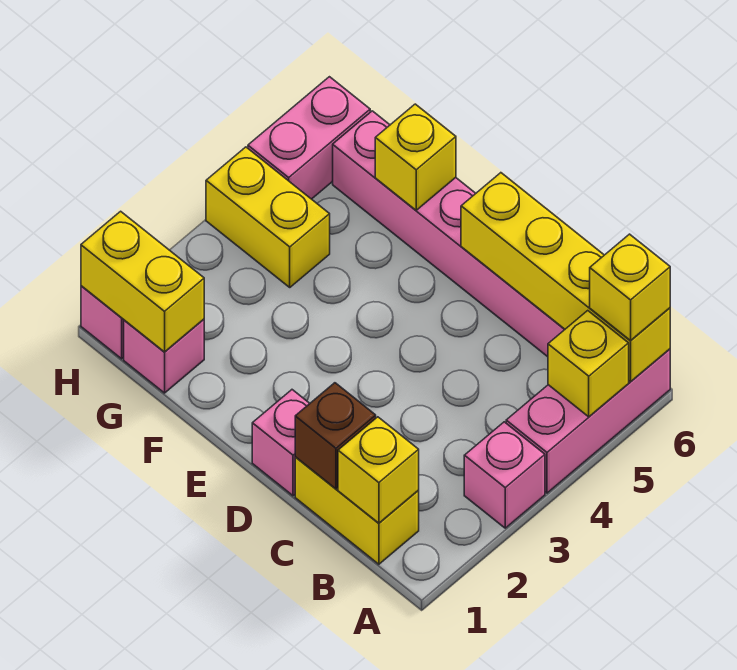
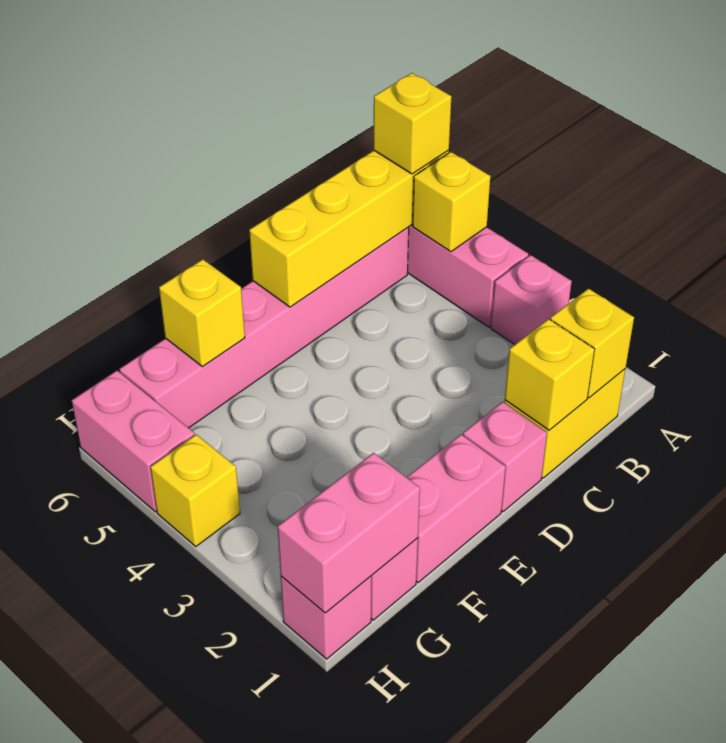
brown brick C1 level 2 -> yellow brick C1 level 2
none -> pink brick E1:F1 level 1
yellow brick G1:H1 level 2 -> pink brick G1:H1 level 2
yellow brick G4:H4 level 1 -> yellow brick H4 level 1

